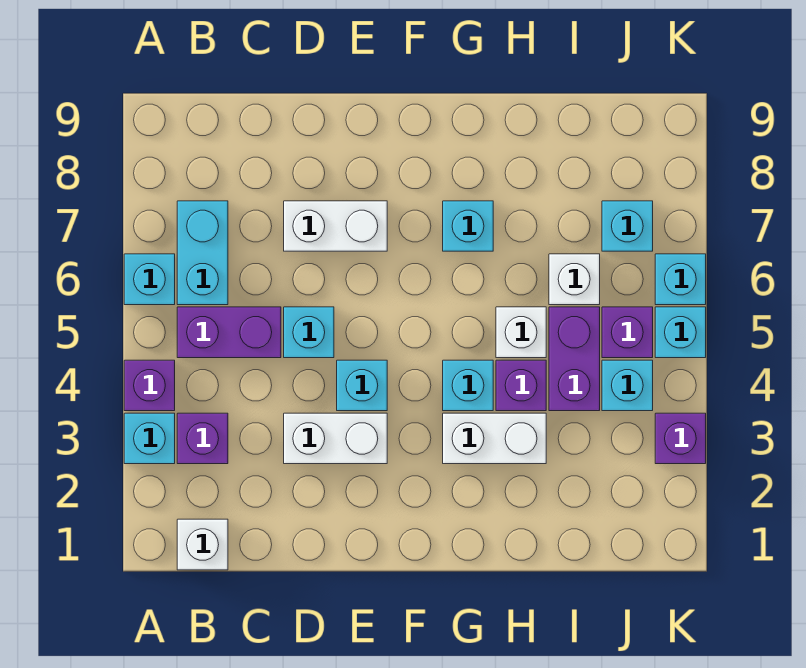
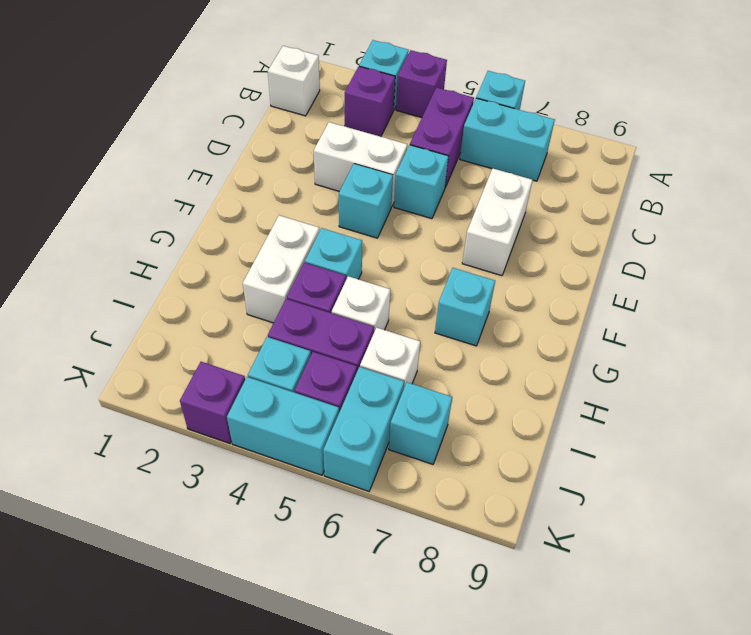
white brick D3:E3 level 1 -> white brick D3:D4 level 1
cyan brick K5 level 1 -> cyan brick K4:K5 level 1
cyan brick K6 level 1 -> cyan brick J6:K6 level 1

